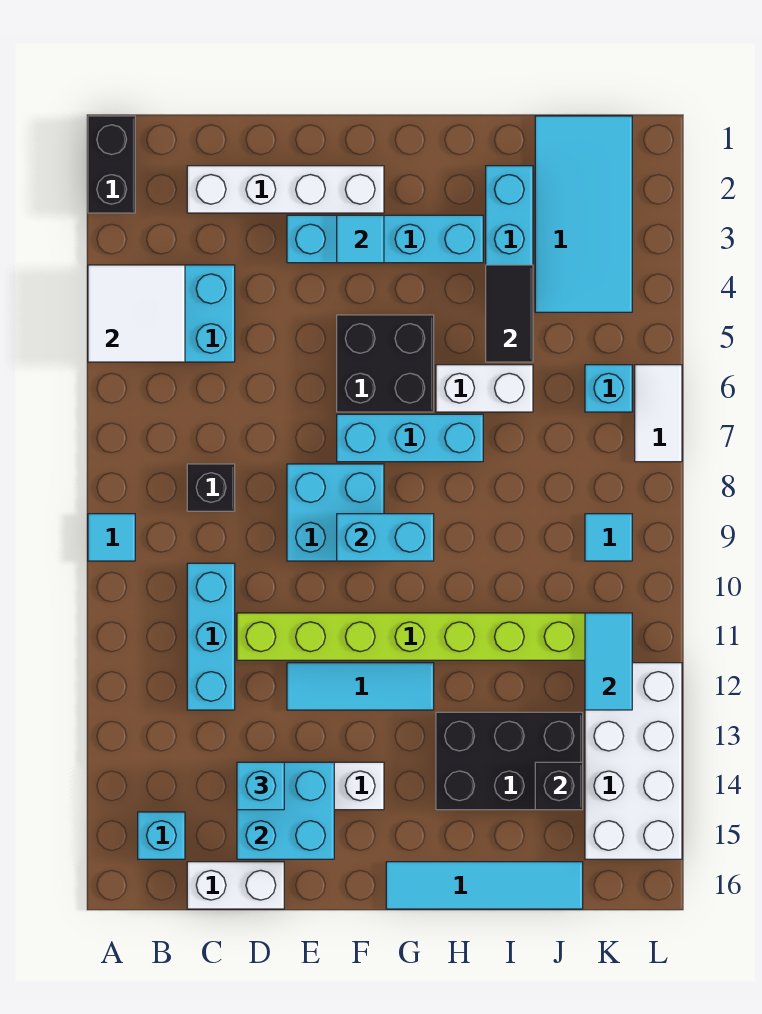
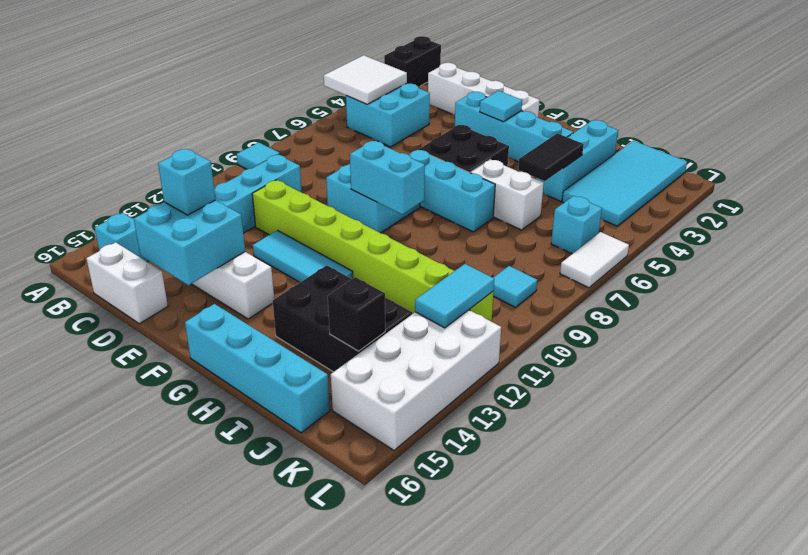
black brick C8 level 1 -> none
cyan tile G16:J16 level 1 -> cyan brick G16:J16 level 1

